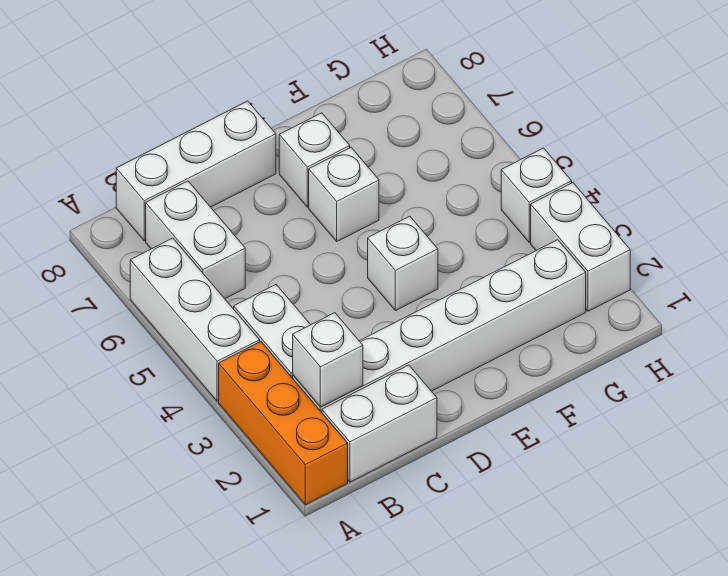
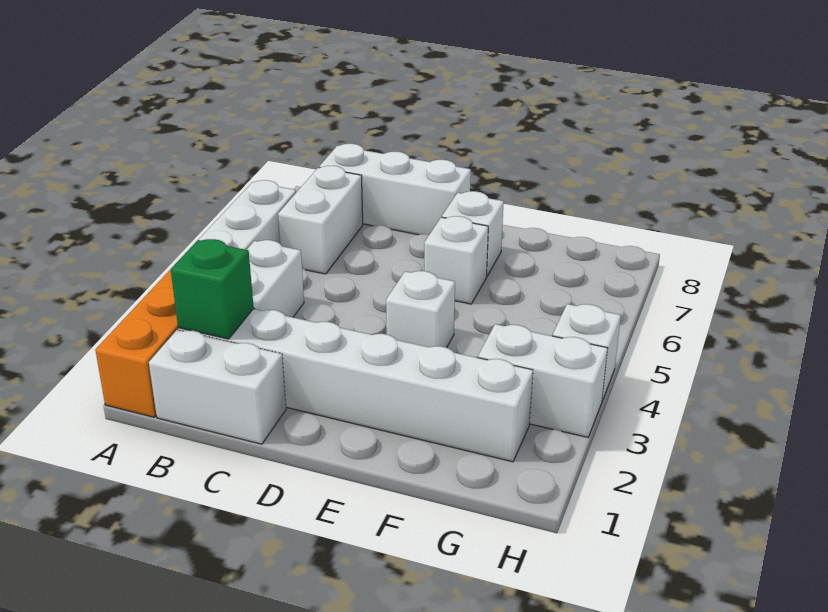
white brick B2 level 2 -> green brick B2 level 2
white brick H2:H3 level 1 -> white brick G3:H3 level 1

